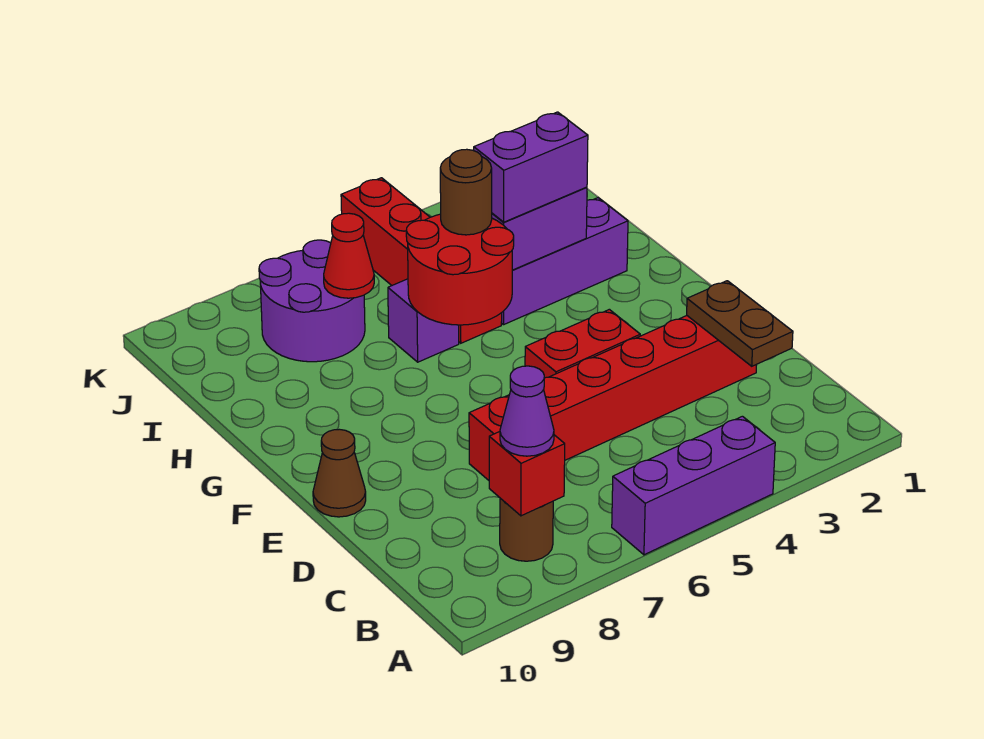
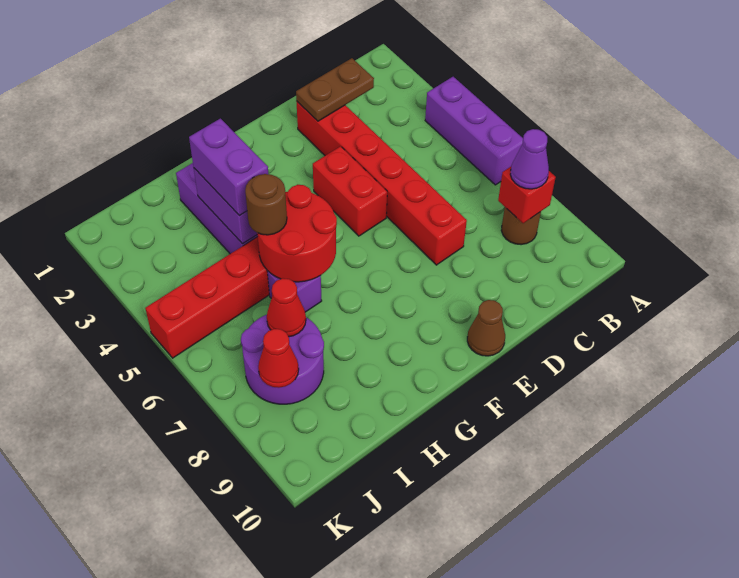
none -> red cone J8 level 2

